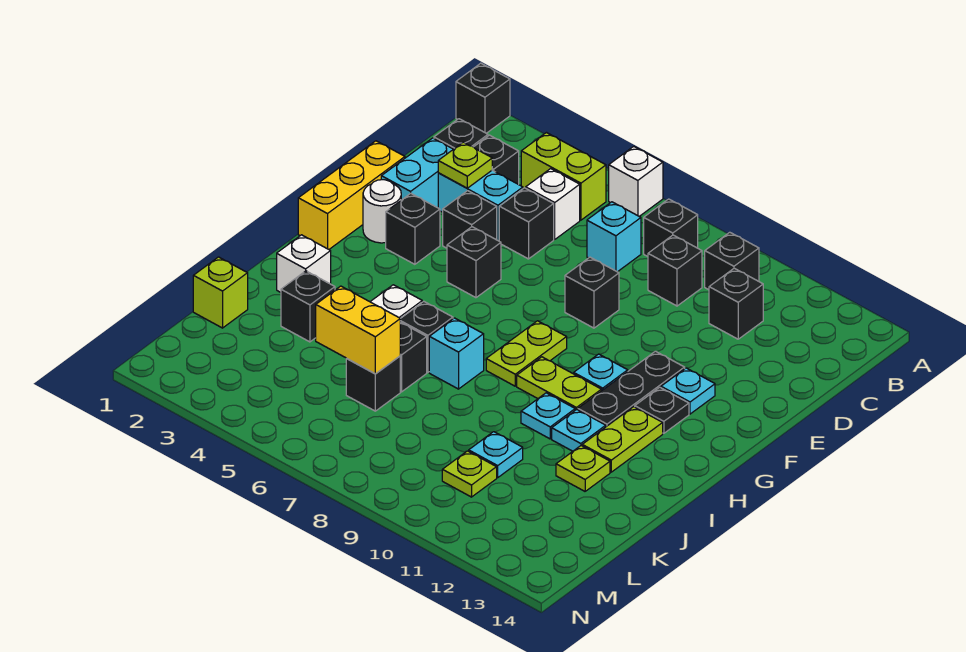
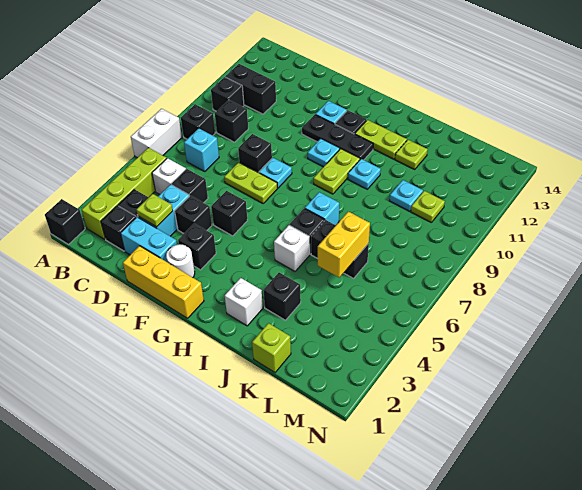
white brick A6 level 1 -> white brick A6:A7 level 1
lime brick B4:B5 level 1 -> lime brick B2:B5 level 1
black brick C11 level 1 -> black brick B11:C11 level 1
lime plate G8:H8 level 1 -> lime plate E7:F7 level 1
cyan plate I11 level 1 -> cyan plate F8 level 1

